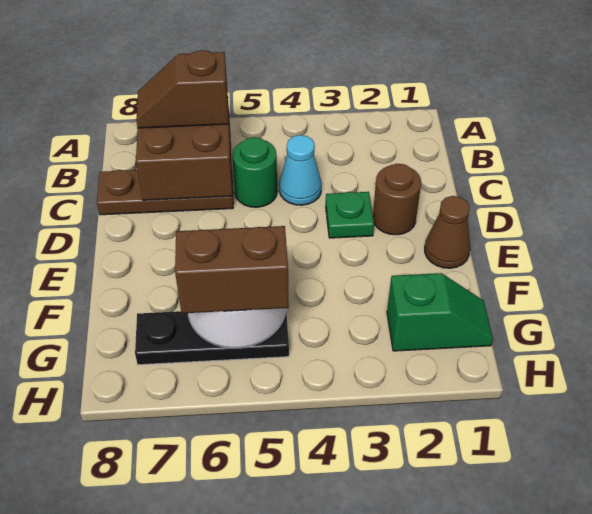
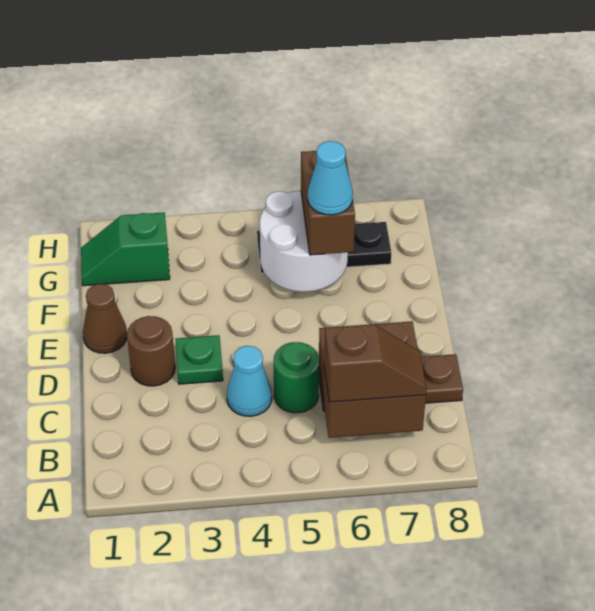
none -> cyan cone F6 level 4
brown brick G5:G6 level 3 -> brown brick F6:G6 level 3

